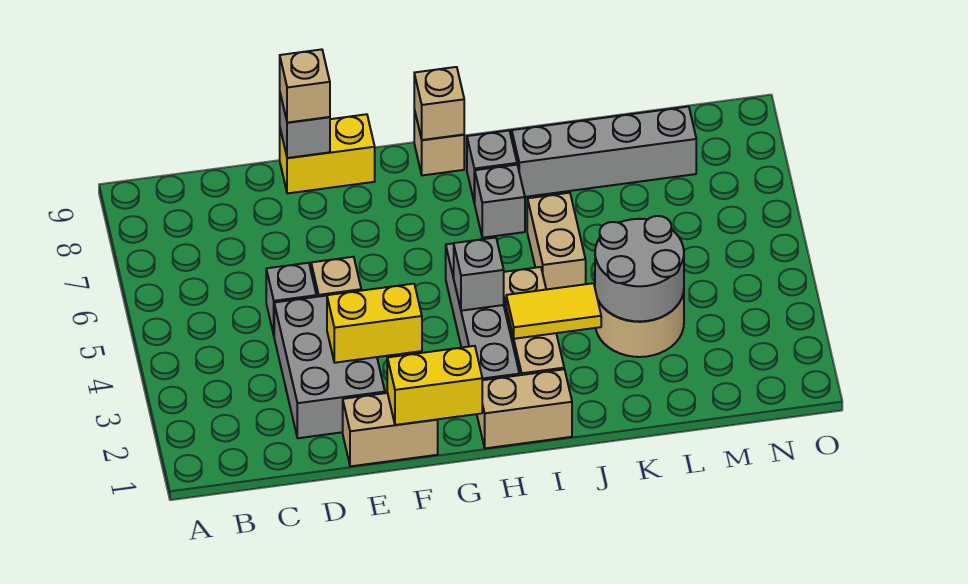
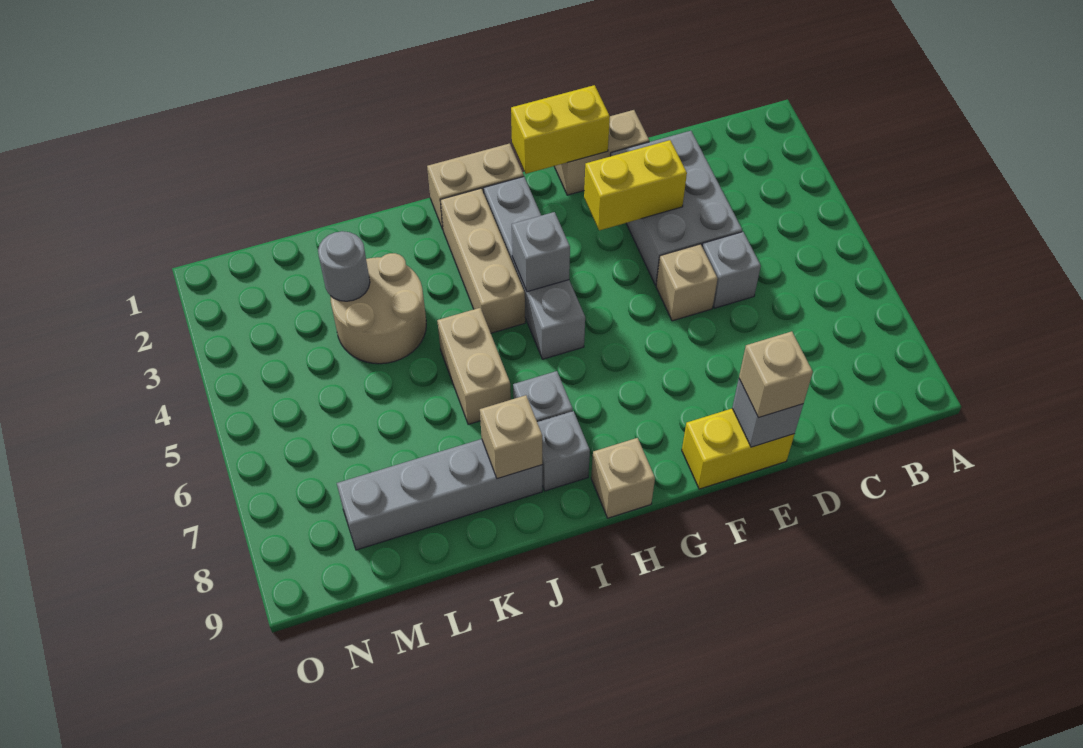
tan brick H9 level 2 -> tan brick J8 level 2
yellow tile I3:J3 level 2 -> none
grey round brick K3:L4 level 2 -> grey round brick L3 level 2

